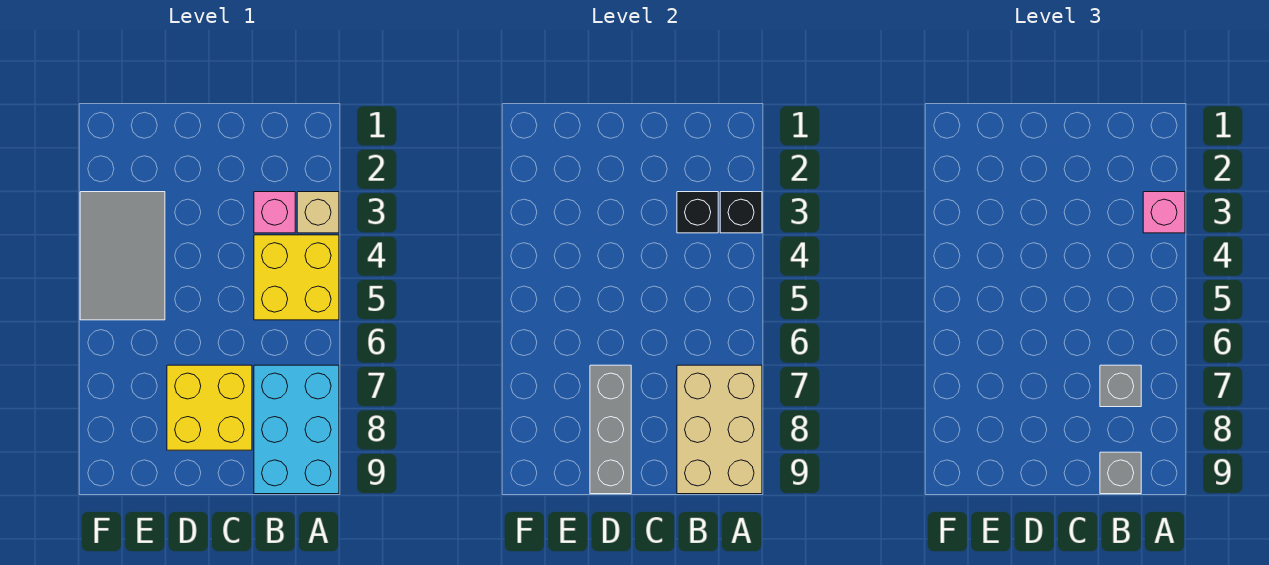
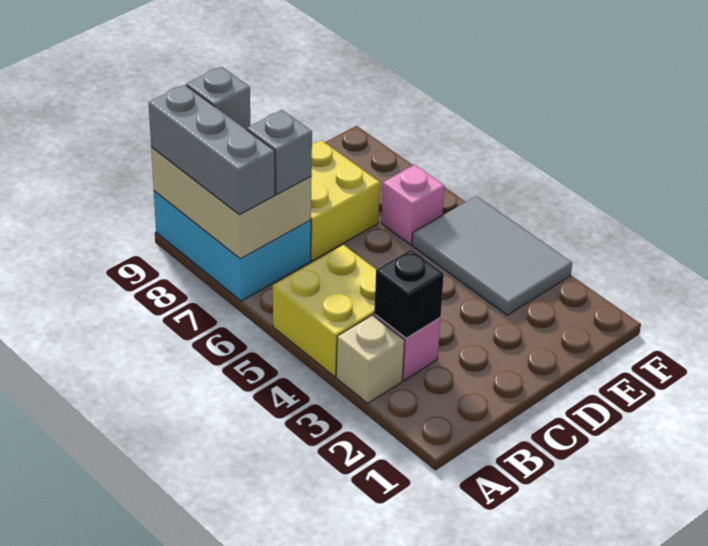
black brick A3 level 2 -> none
pink brick A3 level 3 -> pink brick E6 level 1
grey brick D7:D9 level 2 -> grey brick A7:A9 level 3

